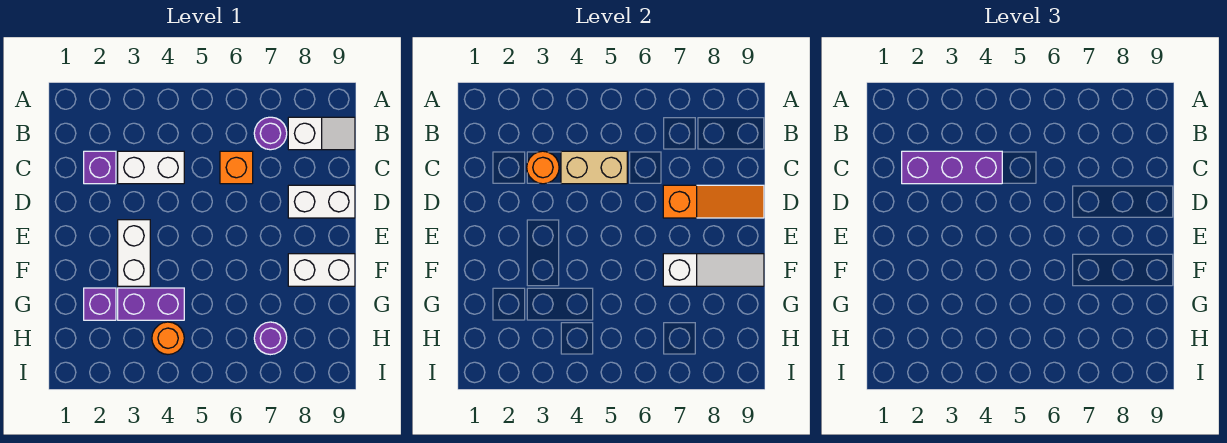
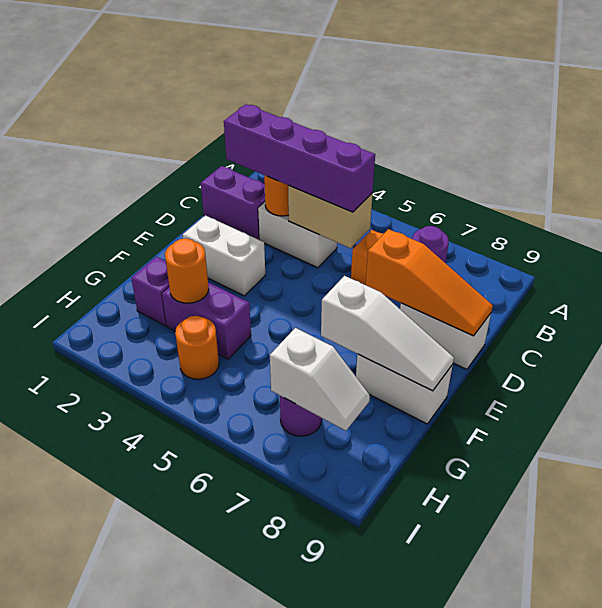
white slope B8:B9 level 1 top 8 -> white slope H7:H8 level 2 top 7
purple brick C2 level 1 -> purple brick C1:C2 level 1
purple brick C2:C4 level 3 -> purple brick C2:C5 level 3
white brick E3:F3 level 1 -> white brick E2:E3 level 1
none -> orange round brick G3 level 2

